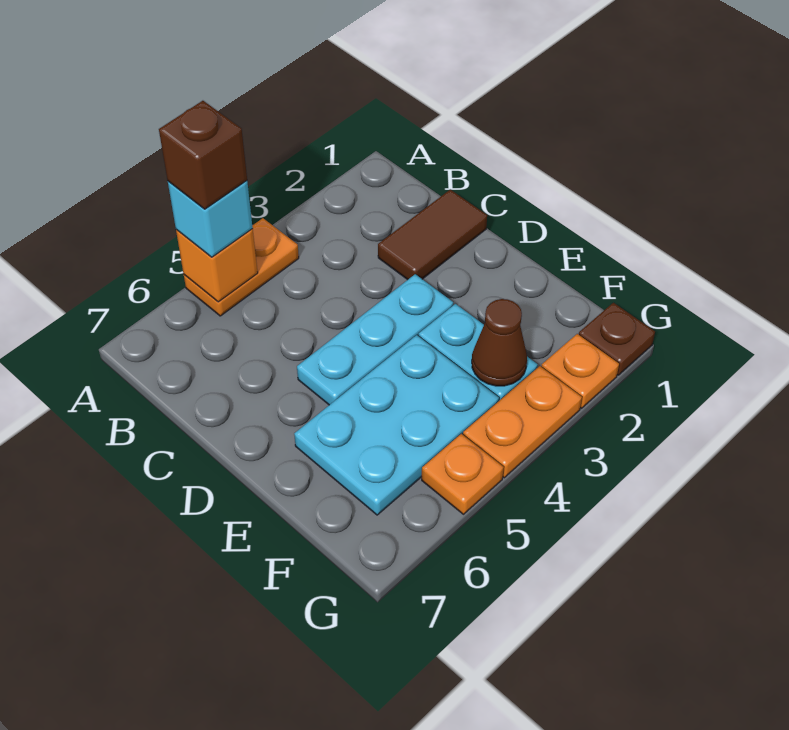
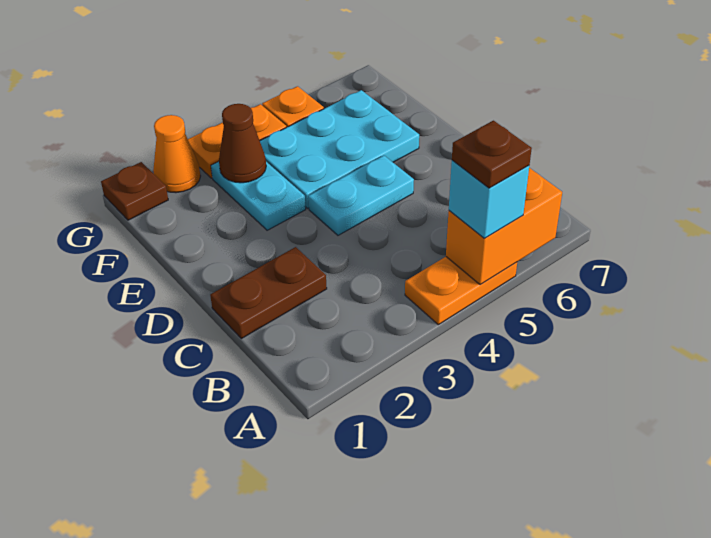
orange brick A5 level 2 -> orange brick A5:A6 level 2
brown brick A5 level 4 -> brown plate A5 level 4
brown tile C1:C2 level 1 -> brown plate C1:C2 level 1
cyan plate D3:D5 level 1 -> cyan plate D4:D5 level 1
orange plate G2 level 1 -> orange cone G2 level 1

